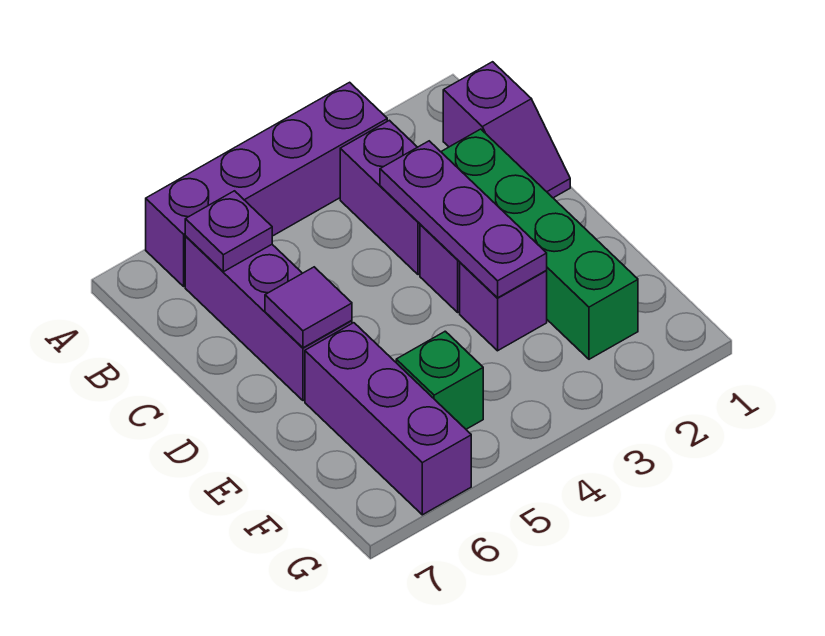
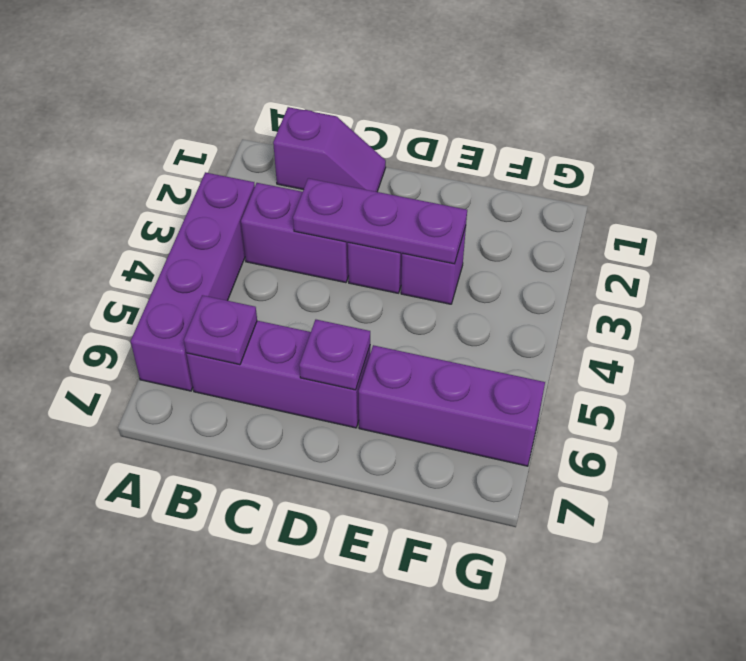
green brick C2:F2 level 1 -> none
purple tile D6 level 2 -> purple plate D6 level 2
green brick F5 level 1 -> none

